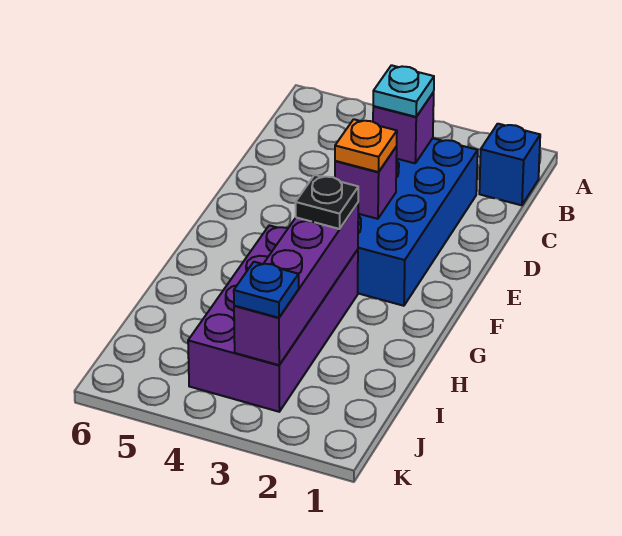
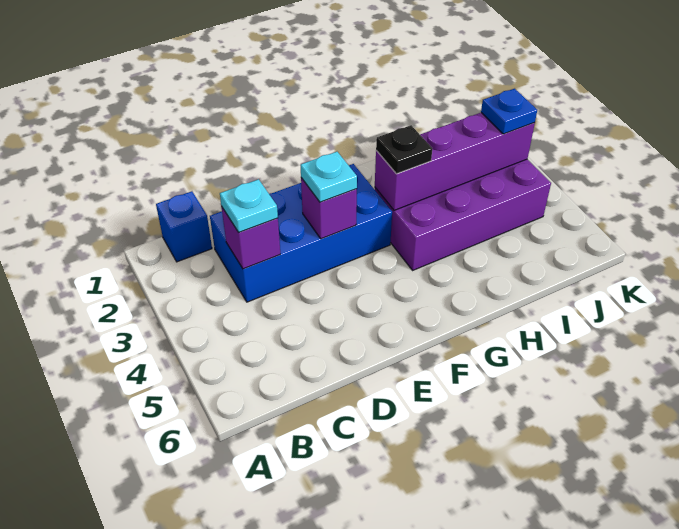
orange plate E3 level 3 -> cyan plate E3 level 3

